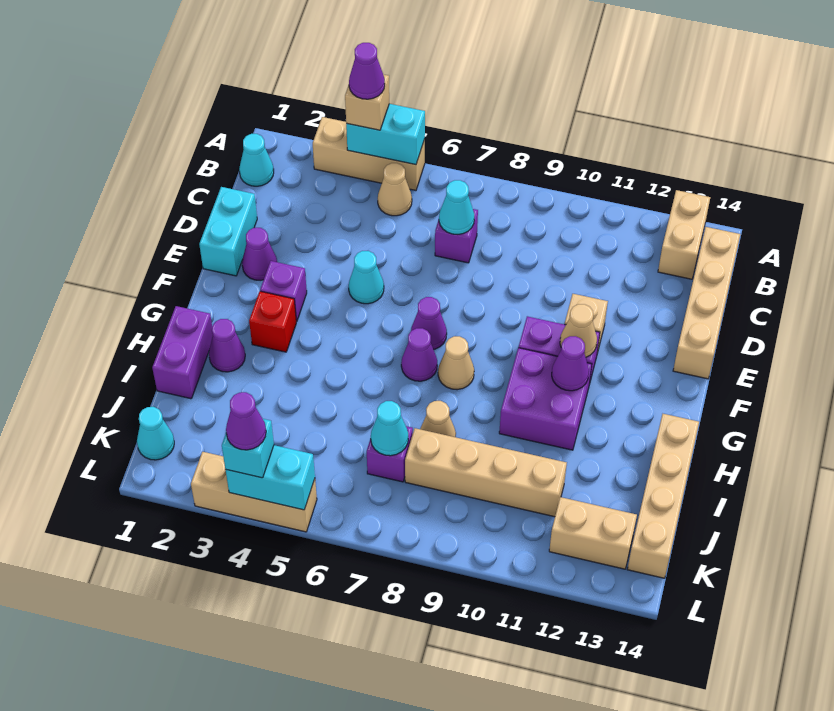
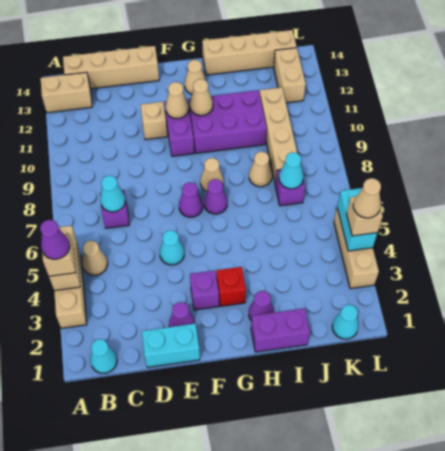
cyan brick A4:A5 level 2 -> tan brick A4:A5 level 2
purple brick G10:H11 level 1 -> purple brick G10:I11 level 1
purple cone G11 level 2 -> tan cone G11 level 2
none -> tan cone G13 level 1
cyan brick L4 level 3 -> tan brick L4 level 3
purple cone L4 level 4 -> tan cone L4 level 4

